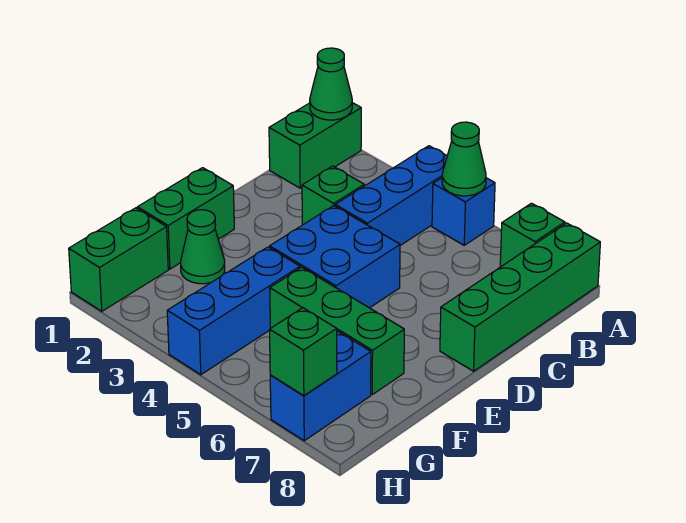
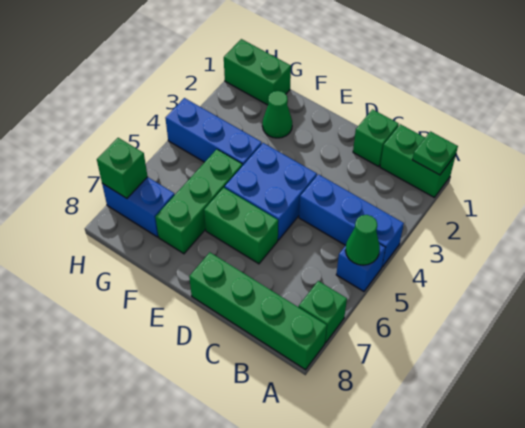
green cone A1 level 2 -> green plate A1 level 2
green brick C3 level 1 -> green brick C1 level 1
green brick E1:F1 level 1 -> green brick D6:E6 level 1

